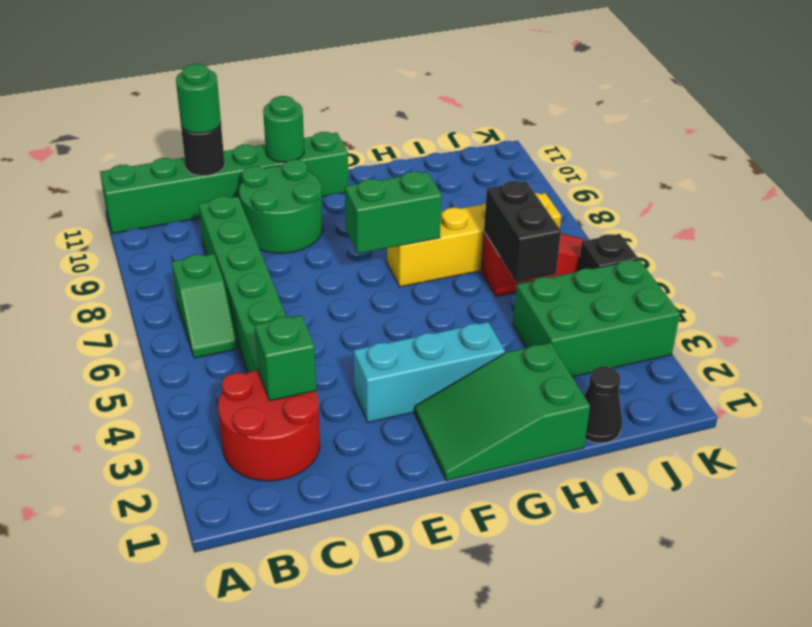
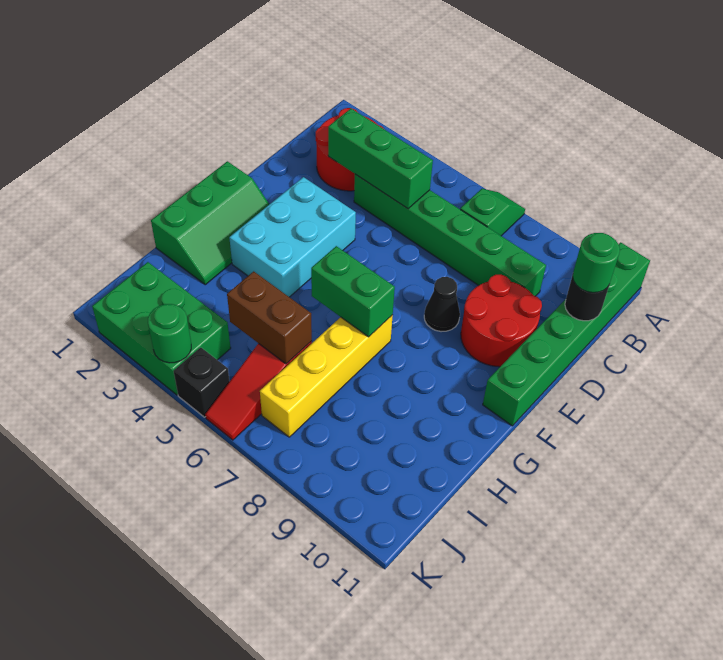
green slope B6:B7 level 1 top 7 -> green slope A7:B7 level 1 top B
green brick C3 level 2 -> green brick C3:C5 level 2
green round brick D9:E10 level 1 -> red round brick D9:E10 level 1
cyan brick E3:G3 level 1 -> cyan brick E3:G4 level 1
green round brick E11 level 2 -> green round brick K4 level 2
green slope F1:H2 level 1 top H -> green slope F1:H2 level 1 top 1
green brick F7:G7 level 2 -> green brick G6:G7 level 2
black cone I1 level 1 -> black cone E8 level 1
green brick I3:K4 level 1 -> green brick J2:K4 level 1
black brick I5:I6 level 2 -> brown brick I5:I6 level 2

